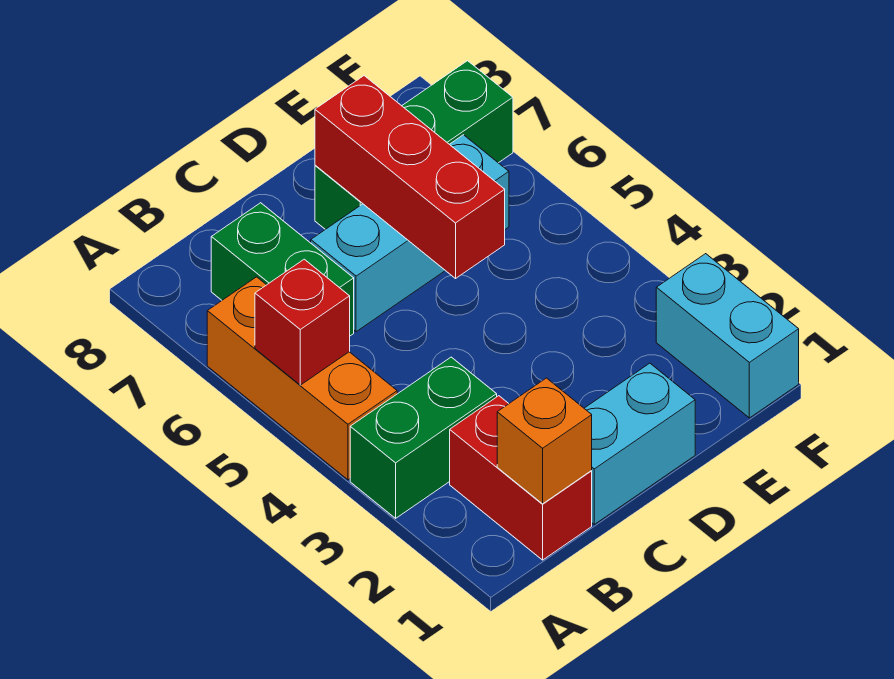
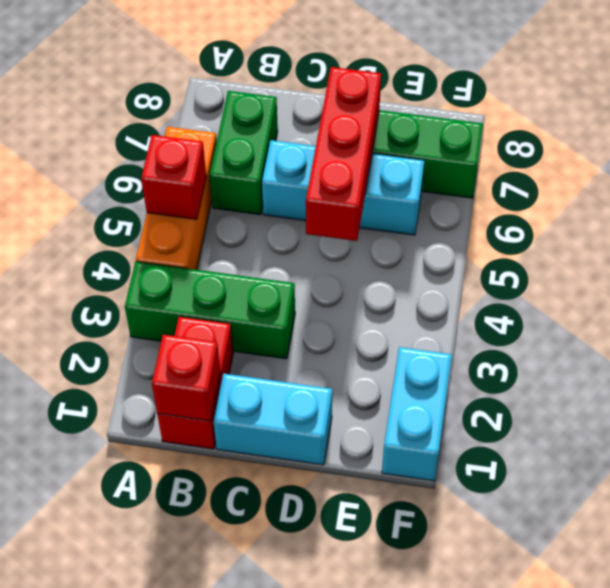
green brick A3:B3 level 1 -> green brick A3:C3 level 1
orange brick B1 level 2 -> red brick B1 level 2

